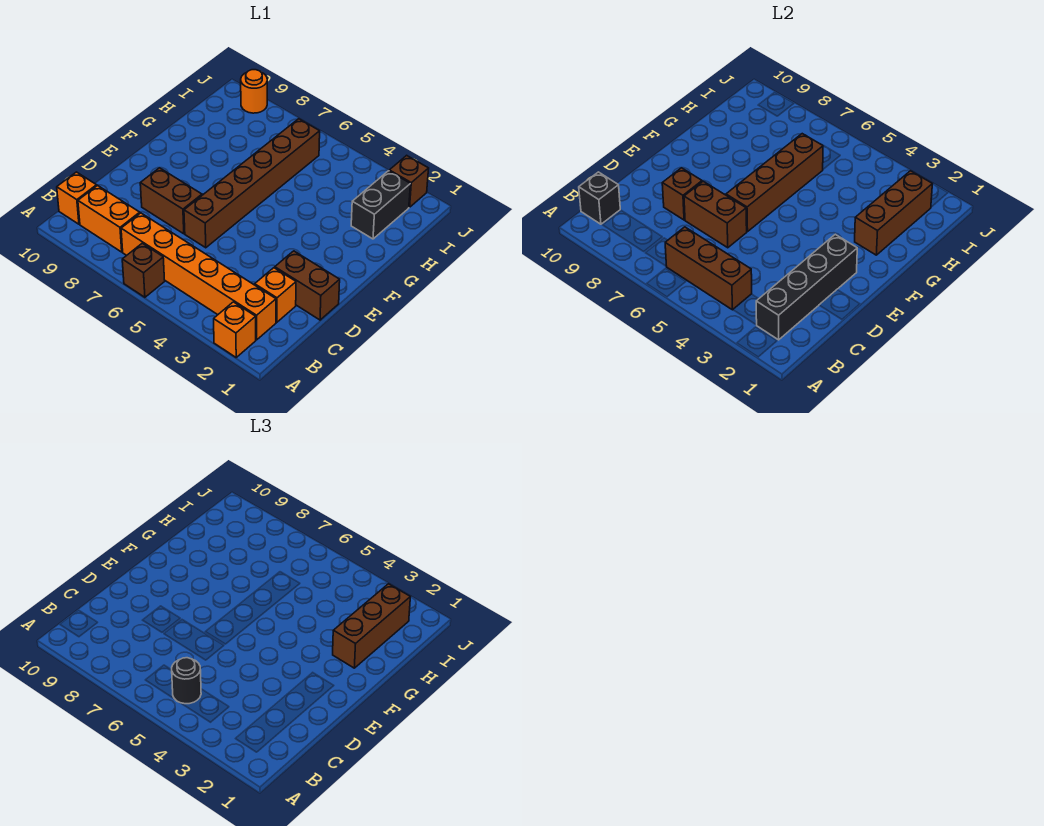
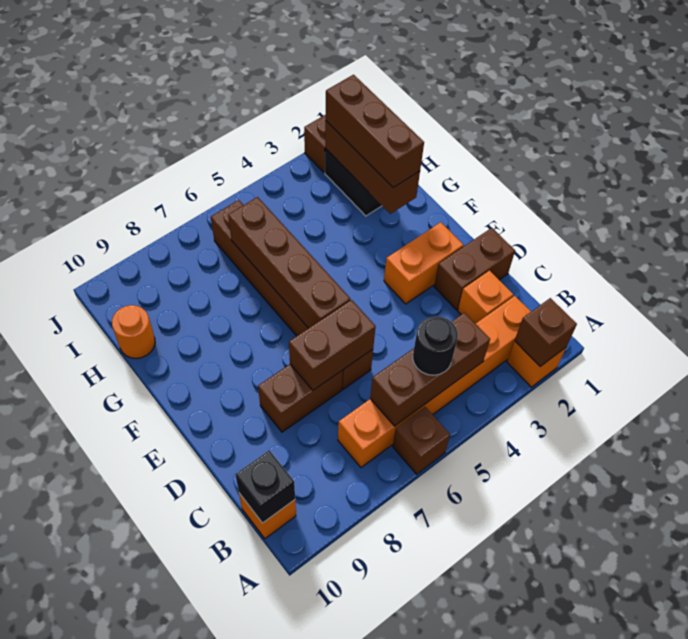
black brick B2:E2 level 2 -> none
orange brick B8:B9 level 1 -> orange brick E2:E3 level 1
brown brick D8 level 2 -> brown brick A2 level 2
orange round brick J9 level 1 -> orange round brick H10 level 1

